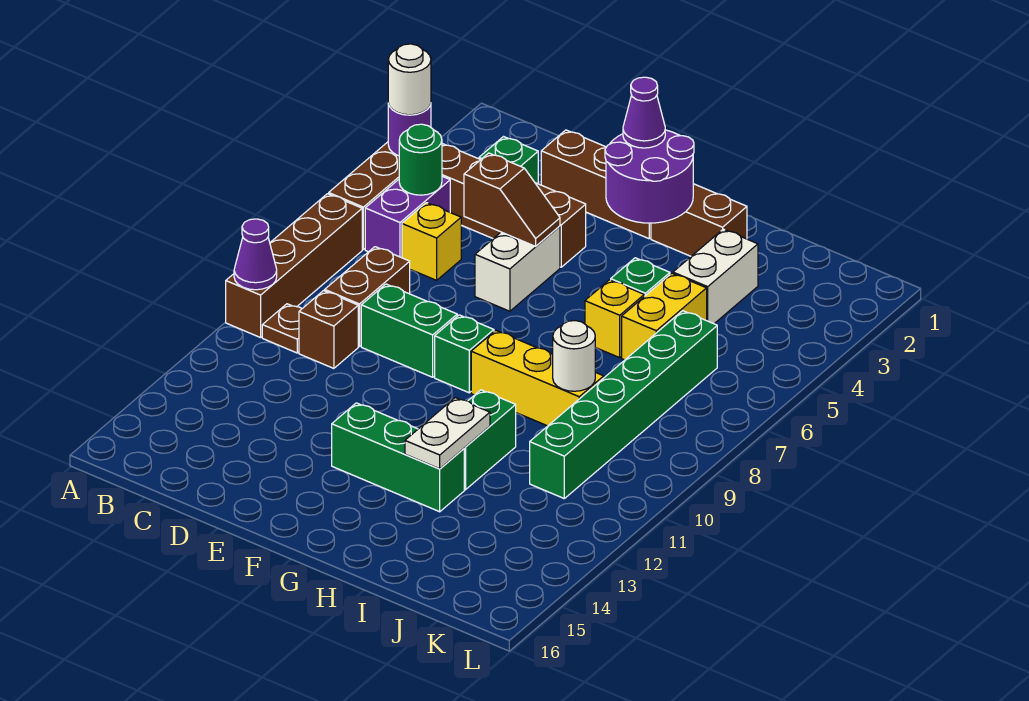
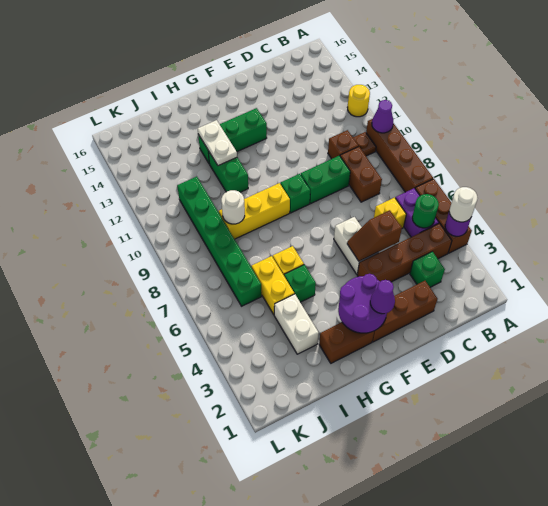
none -> yellow round brick A12 level 1

